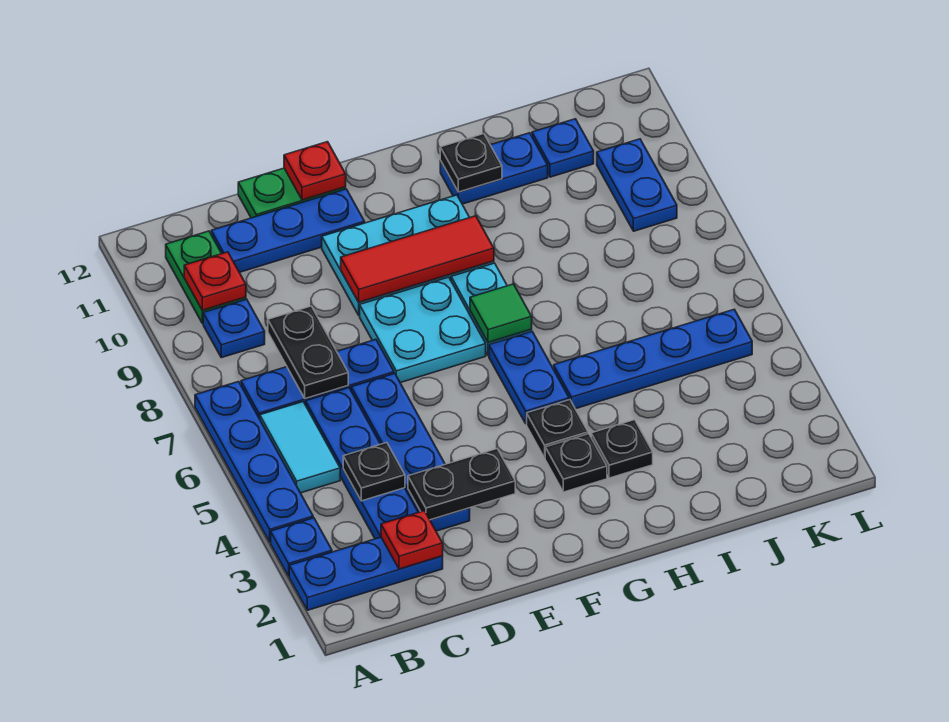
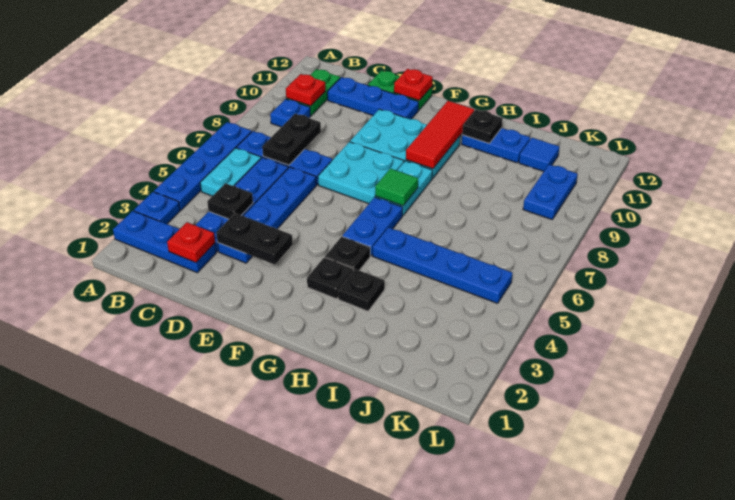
cyan tile B5:B6 level 1 -> cyan plate B5:B6 level 1
red tile E9:G9 level 2 -> red tile G9:G11 level 2
blue plate J11 level 1 -> blue tile J11 level 1

